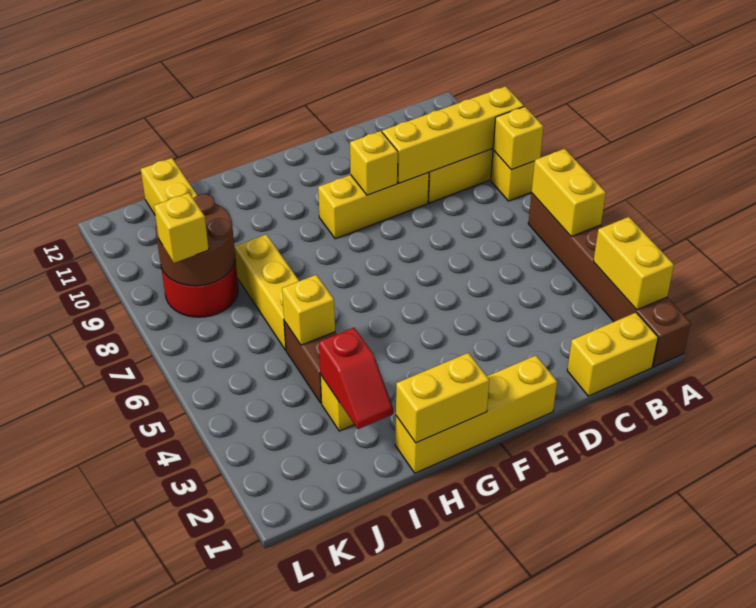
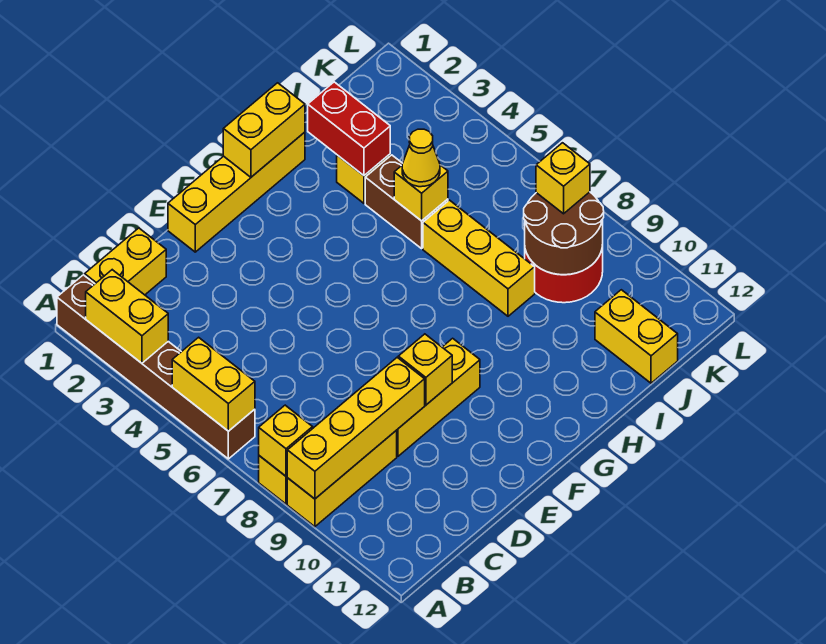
red slope I2:I3 level 2 top 3 -> red brick I2:I3 level 2
none -> yellow cone I5 level 3

